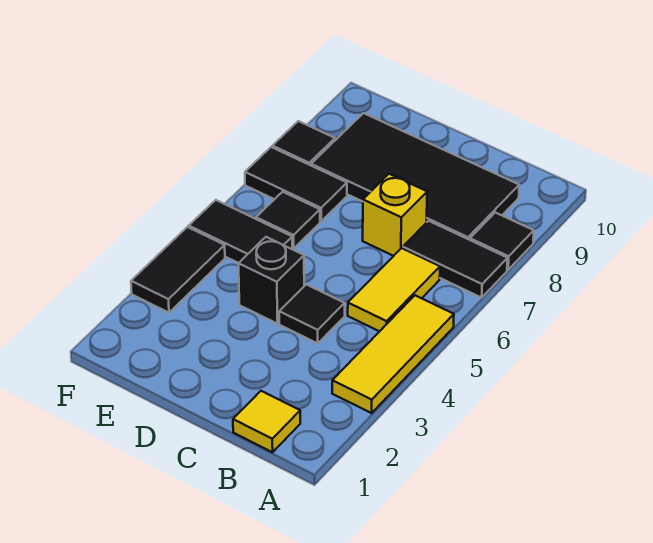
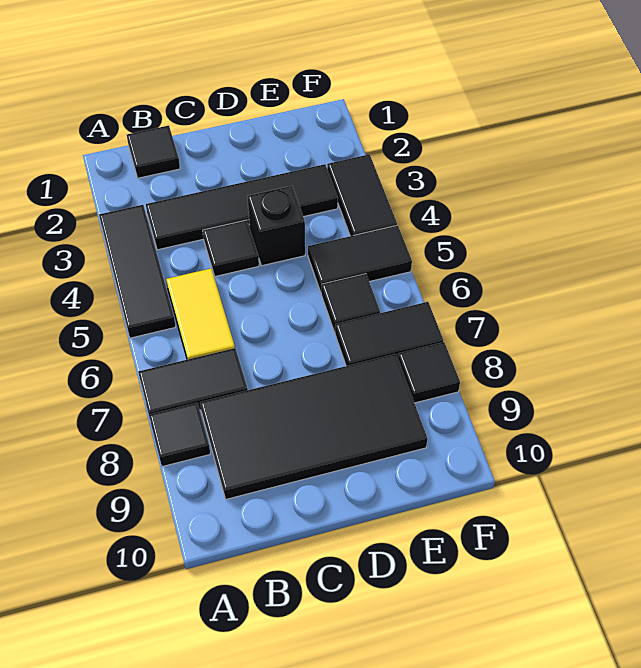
yellow tile A3:A5 level 1 -> black tile A3:A5 level 1
yellow tile B1 level 1 -> black tile B1 level 1
none -> black tile B3:E3 level 1
yellow brick C7 level 1 -> none

